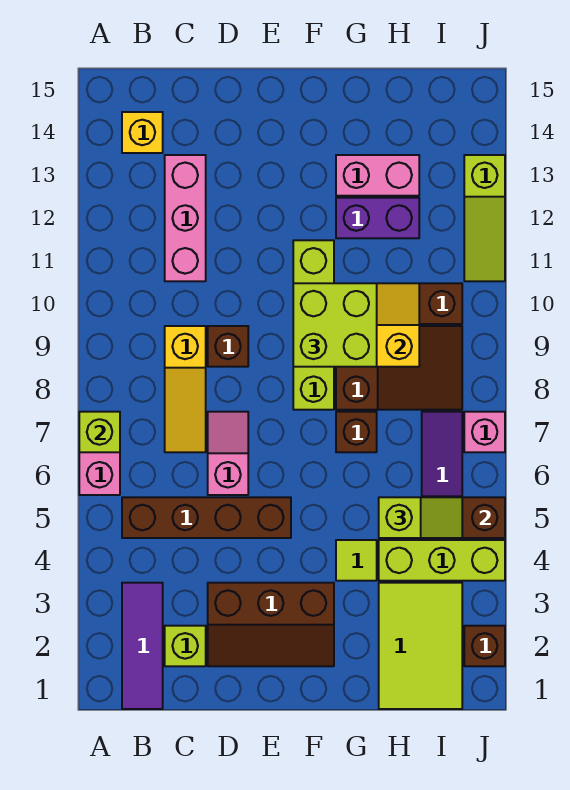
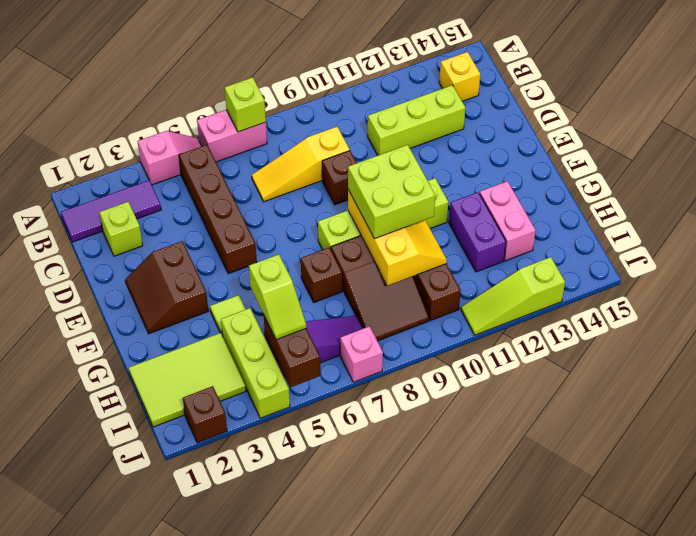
pink brick C11:C13 level 1 -> lime brick C11:C13 level 1
brown slope D2:F3 level 1 top 3 -> brown slope E2:F3 level 1 top 3
pink slope D6:D7 level 1 top 6 -> pink slope A4:A5 level 1 top 4

